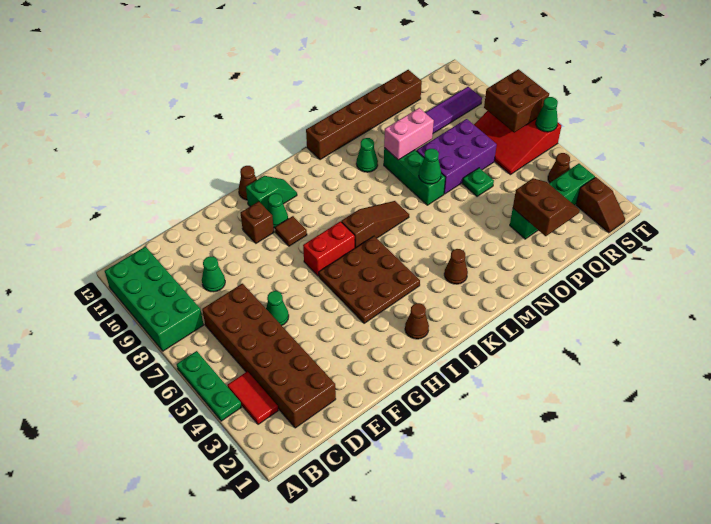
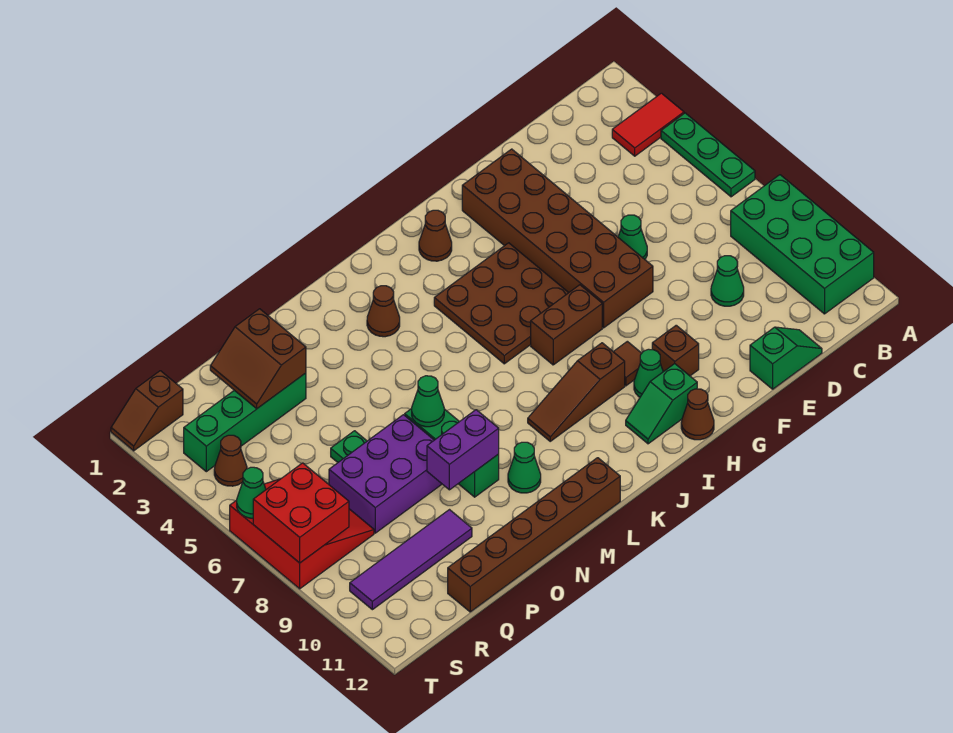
red tile B3:B4 level 1 -> red tile A3:B3 level 1
brown brick C2:D7 level 1 -> brown brick F2:G7 level 1
none -> green slope D12:E12 level 1 top E
red brick H7:I7 level 1 -> brown brick H7:I7 level 1
brown slope J7:L7 level 1 top J -> brown slope I9:K9 level 1 top I
pink brick N9:O9 level 2 -> purple brick N9:O9 level 2
brown slope S1:S2 level 1 top 2 -> brown slope S1:T1 level 1 top S
brown brick S7:T8 level 2 -> red brick S7:T8 level 2

